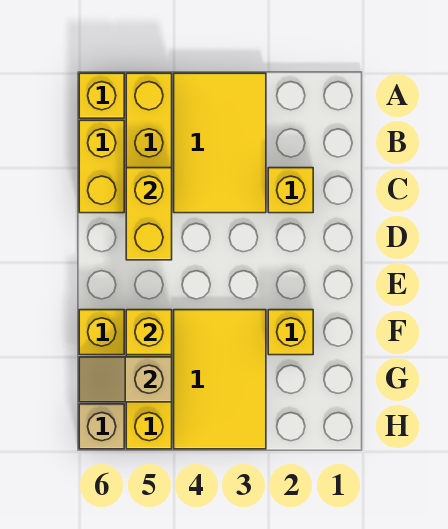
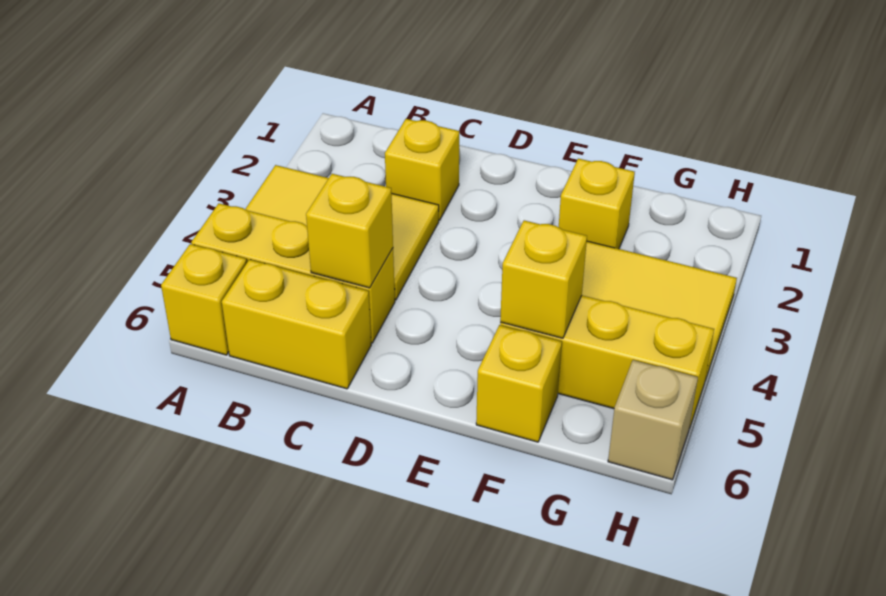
yellow brick C5:D5 level 2 -> yellow brick C5 level 2
tan slope G5:G6 level 2 top 5 -> none

